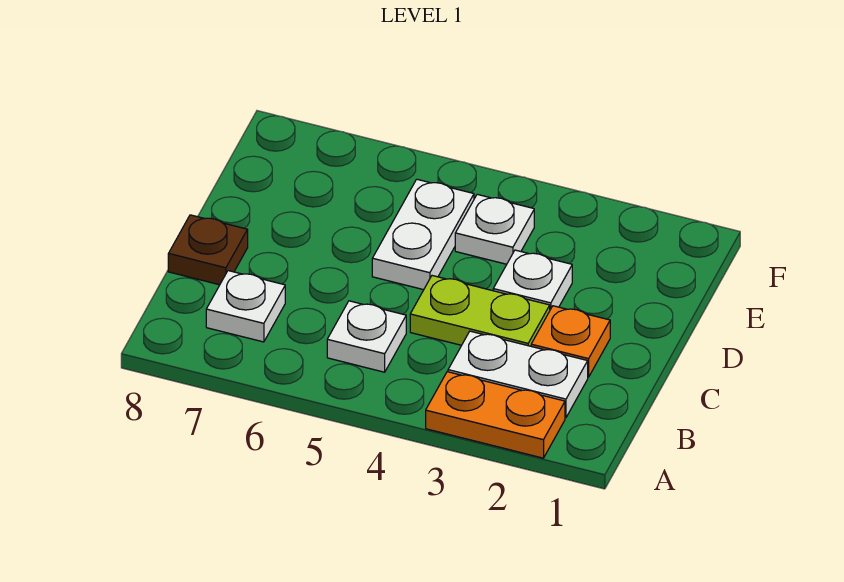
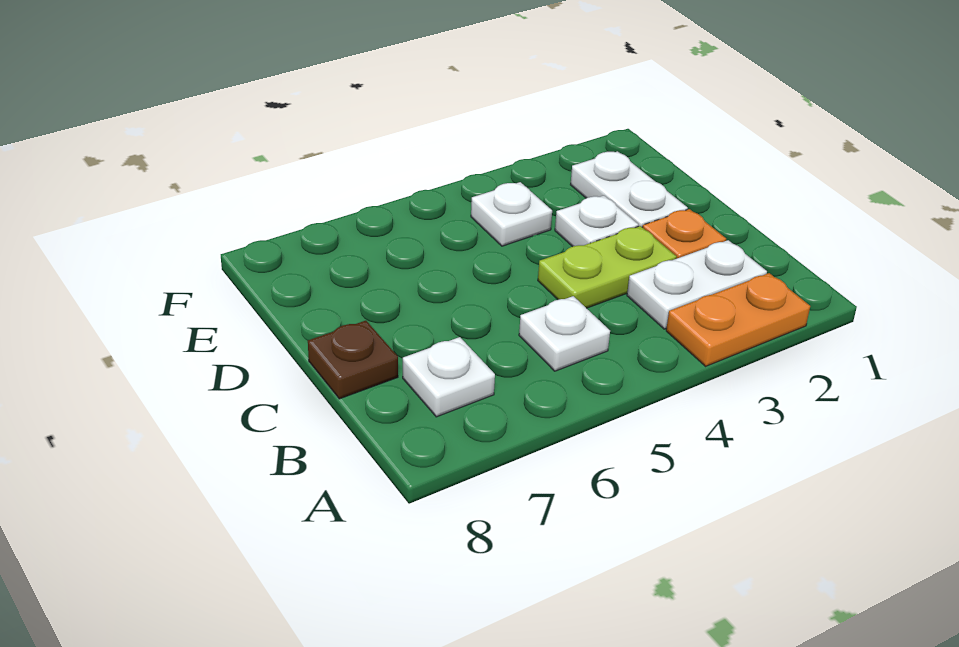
white plate D5:E5 level 1 -> white plate D2:E2 level 1

